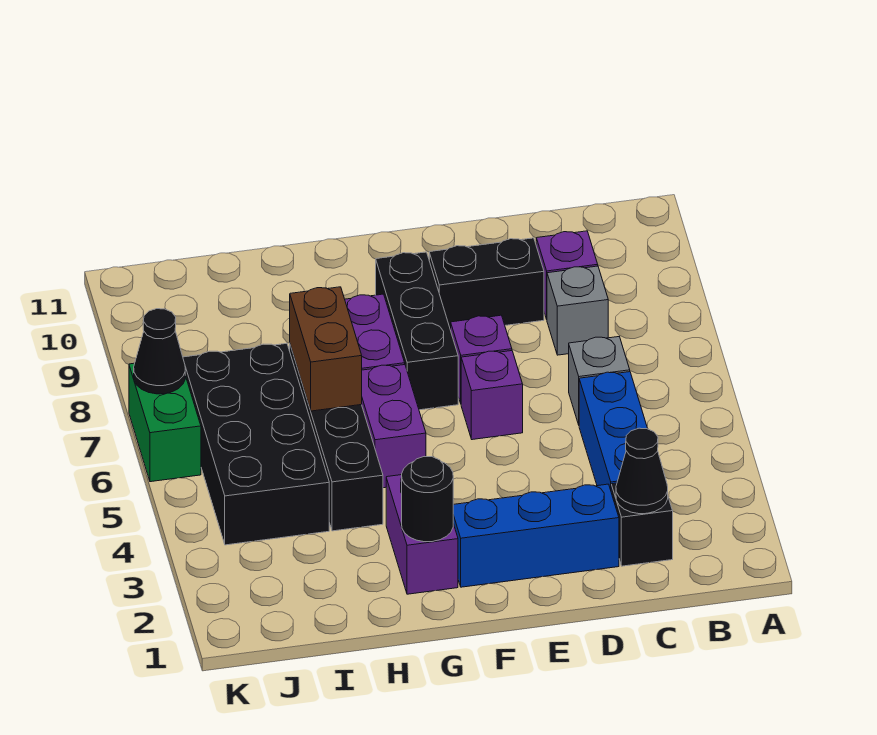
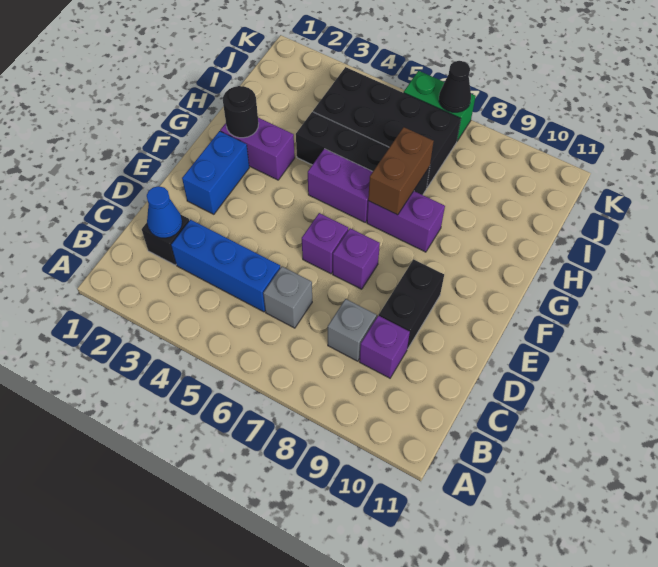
black cone C2 level 2 -> blue cone C2 level 2
blue brick D2:F2 level 1 -> blue brick E2:F2 level 1
black brick F7:F9 level 1 -> none
brown brick H6:H7 level 2 -> brown brick G7:H7 level 2

